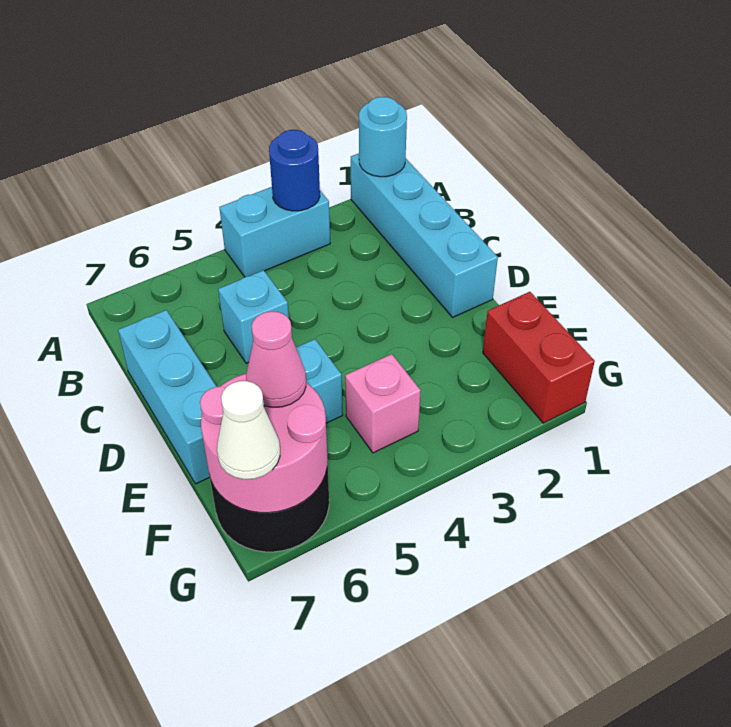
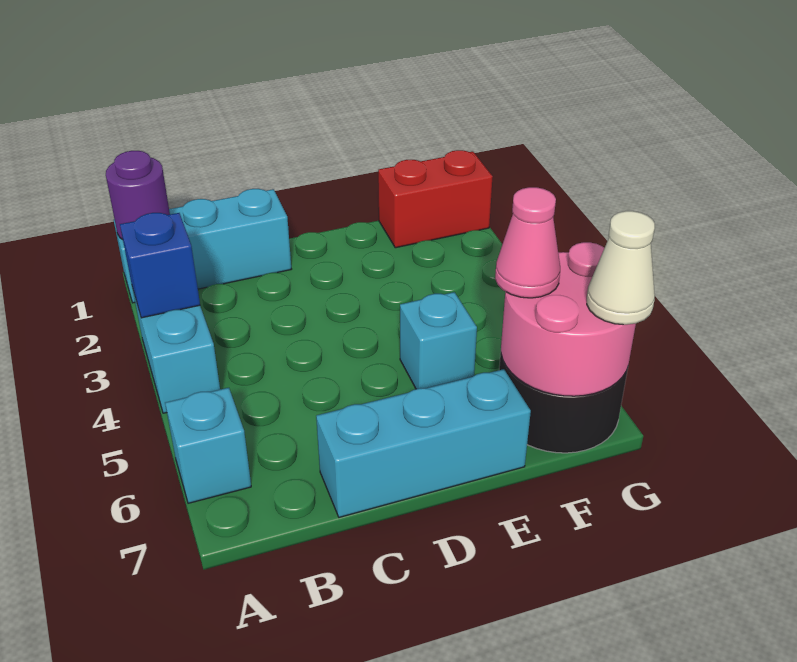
cyan brick A1:D1 level 1 -> cyan brick A1:C1 level 1
cyan round brick A1 level 2 -> purple round brick A1 level 2
blue round brick A3 level 2 -> blue brick A3 level 2
cyan brick C5 level 1 -> cyan brick A6 level 1
pink brick F4 level 1 -> none

